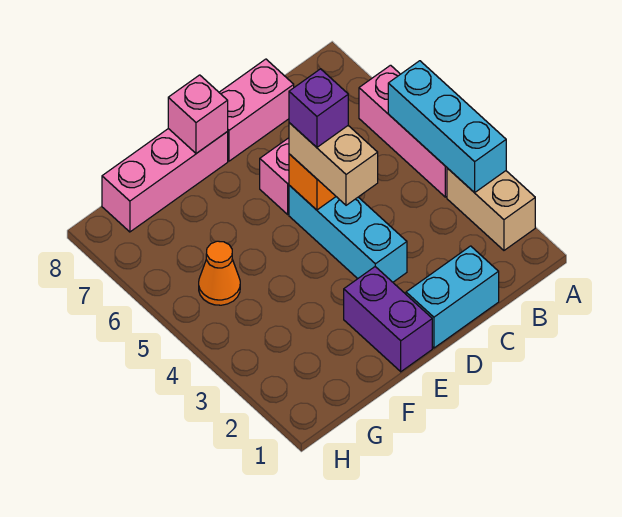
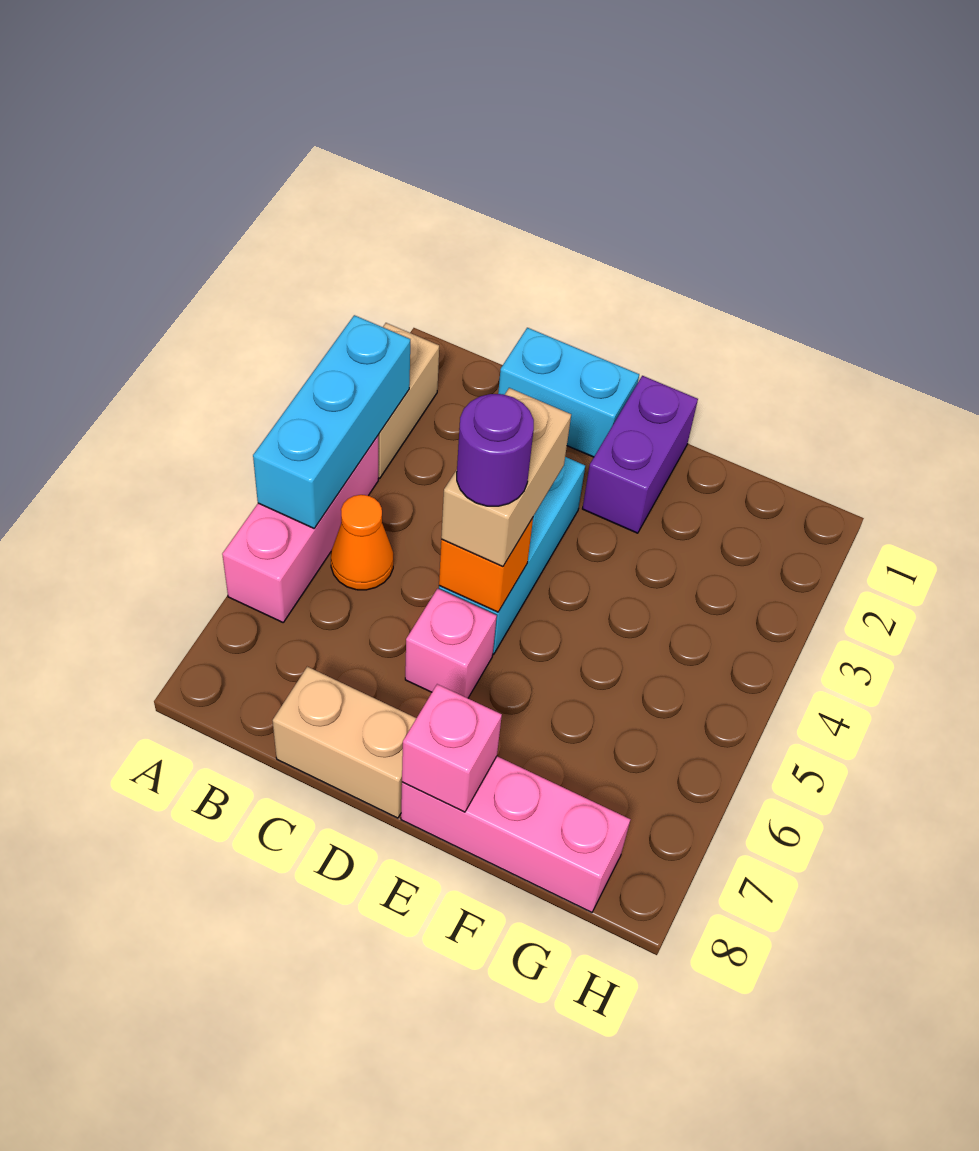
pink brick C8:D8 level 1 -> tan brick C8:D8 level 1
purple brick D5 level 4 -> purple round brick D5 level 4
orange cone G5 level 1 -> orange cone B5 level 1

